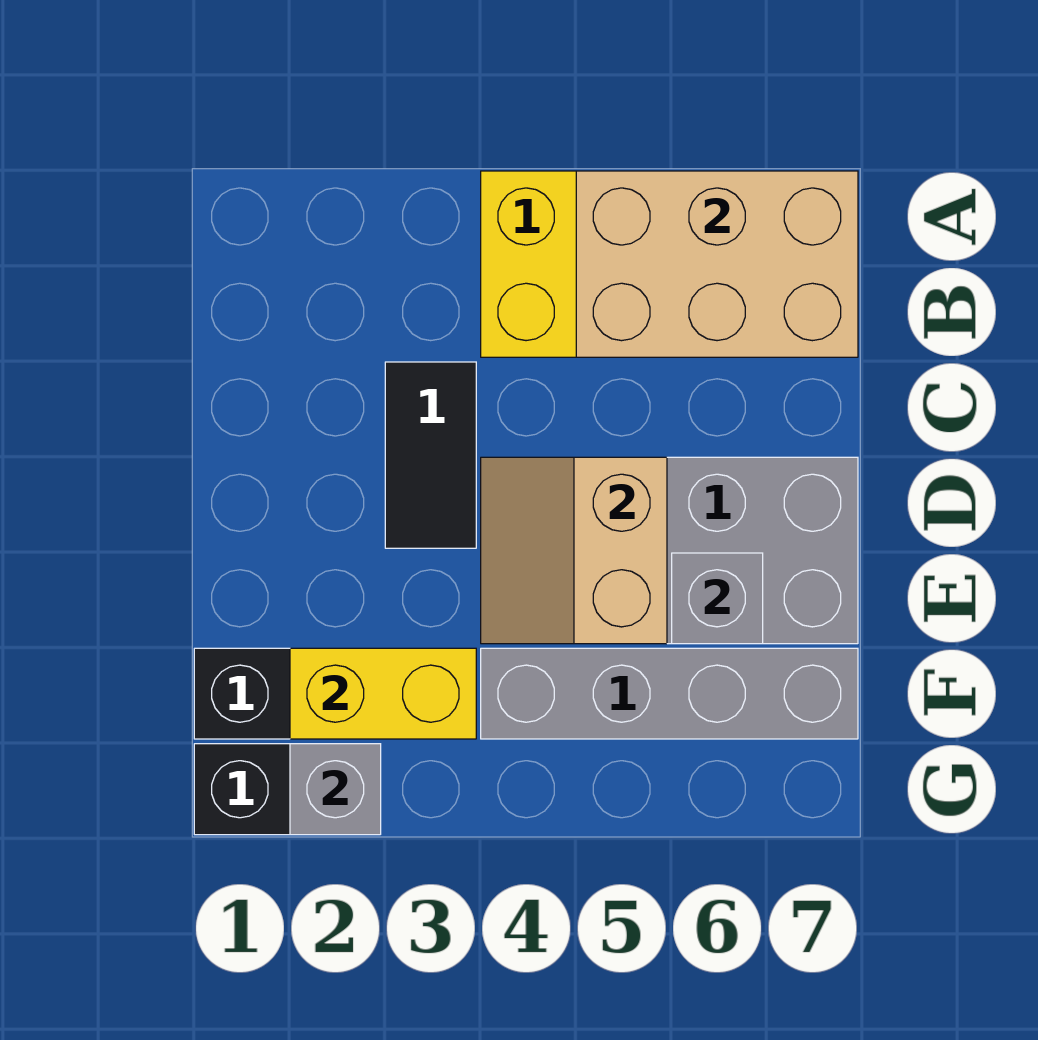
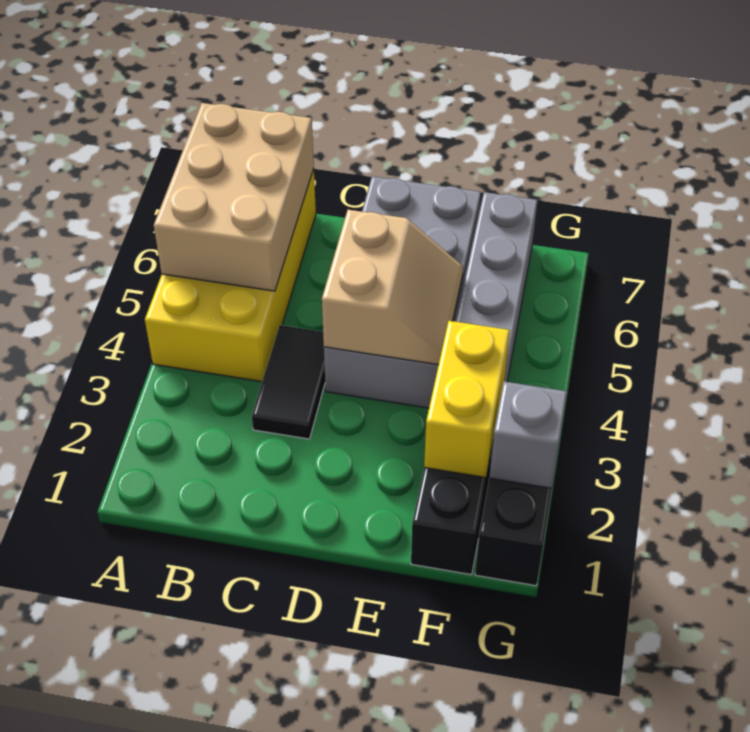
black tile C3:D3 level 1 -> black tile C3:C4 level 1
tan slope D4:E5 level 2 top 5 -> tan slope D4:E5 level 2 top D
grey brick E6 level 2 -> none

